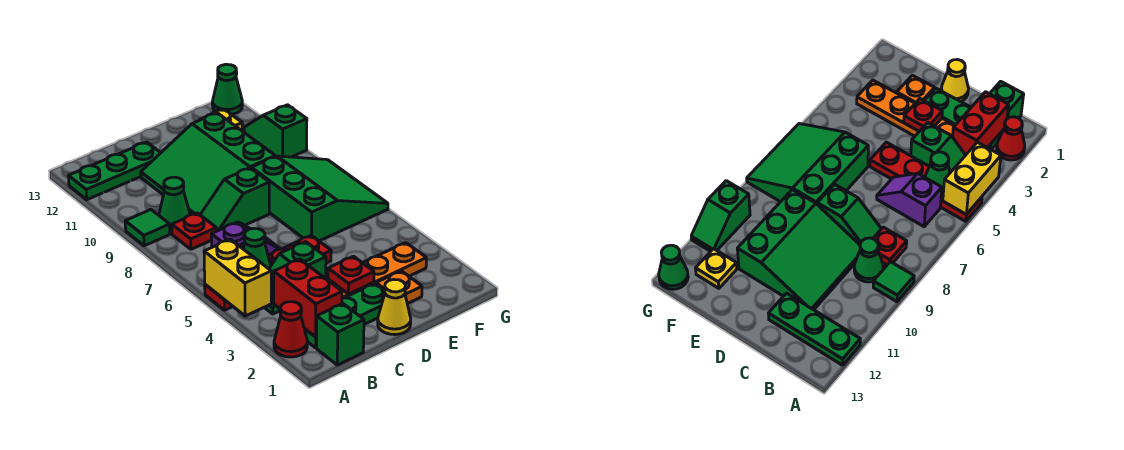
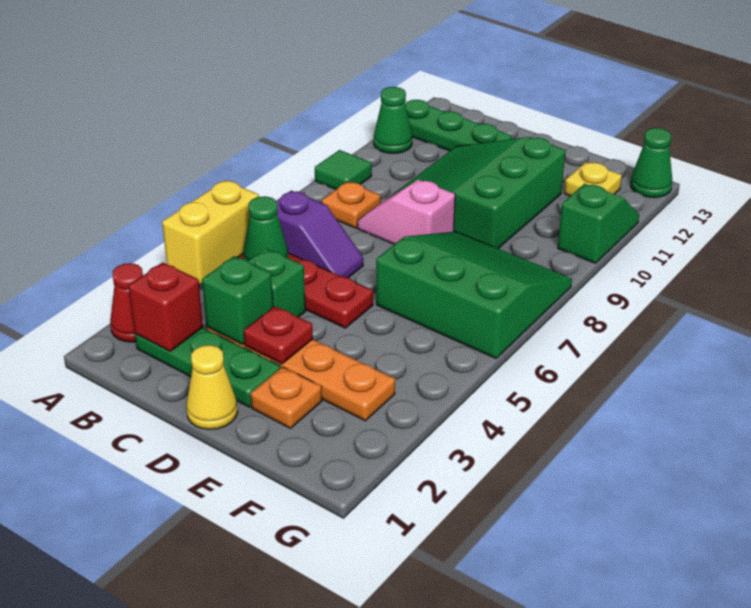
green brick B1 level 1 -> green brick C3 level 2
red brick B2:B3 level 2 -> red brick B2 level 2
red plate B8 level 1 -> orange plate B8 level 1
green cone B9 level 1 -> green cone A11 level 1
green slope C8:D8 level 1 top D -> pink slope C8:D8 level 1 top D
green slope E6:G8 level 1 top E -> green slope E6:G8 level 1 top 6

